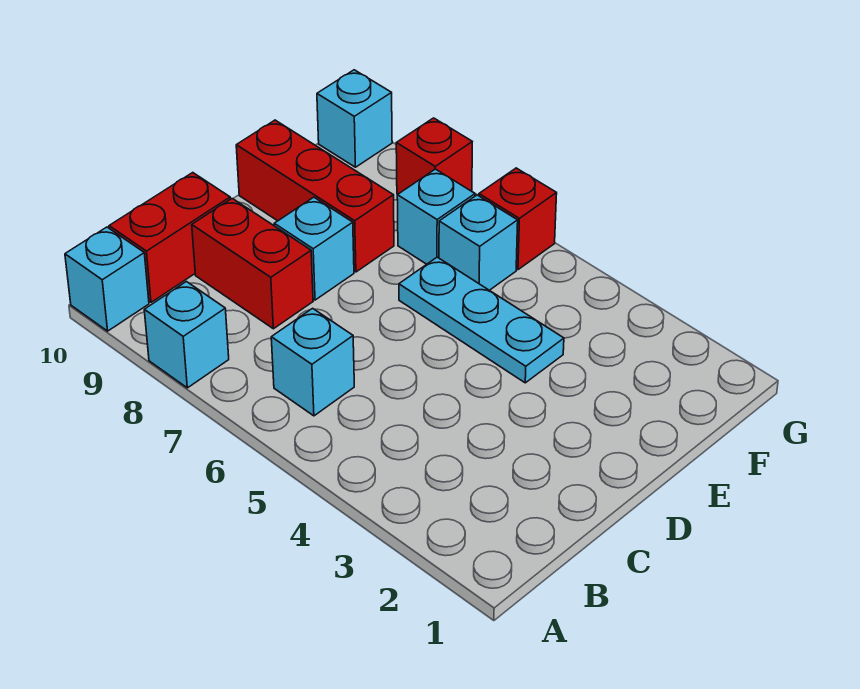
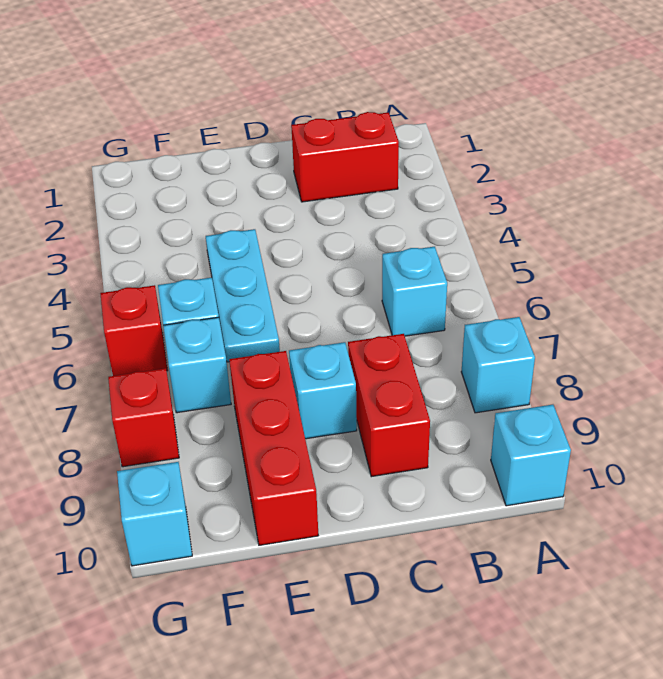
red brick B10:C10 level 1 -> red brick B2:C2 level 1

